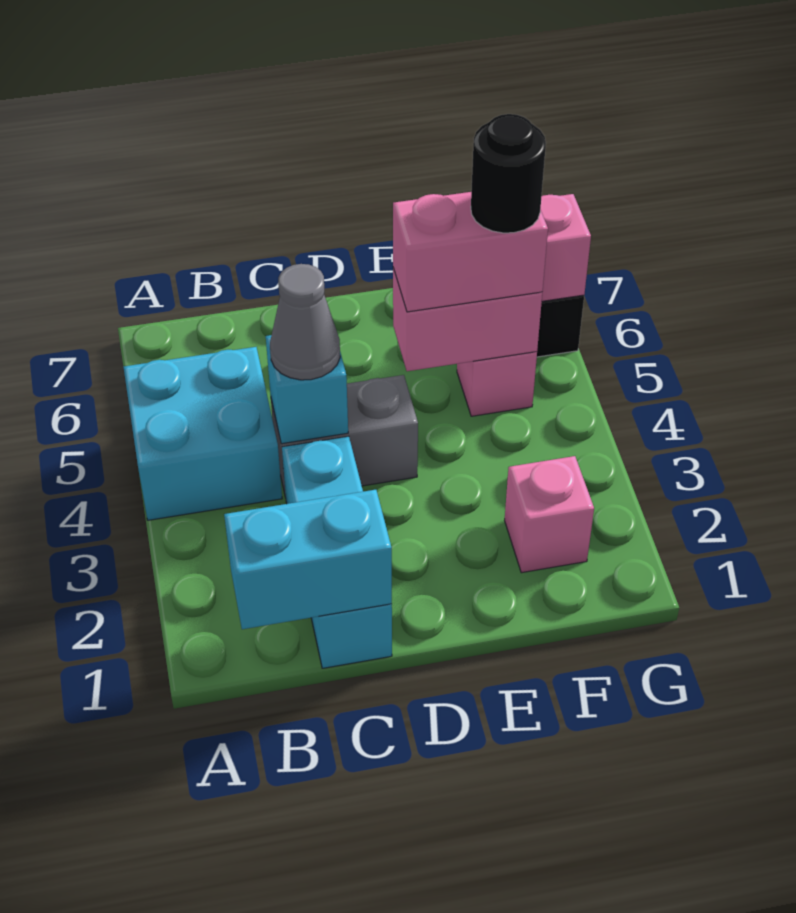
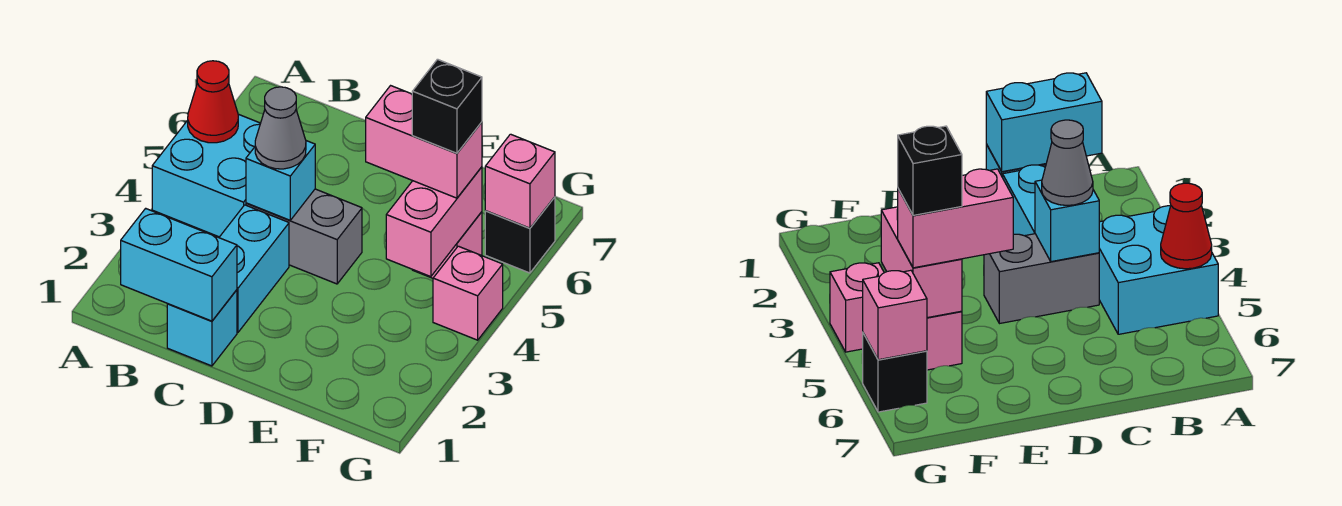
none -> red cone A5 level 2
pink brick E5:F5 level 2 -> pink brick F4:F5 level 2
pink brick F2 level 1 -> pink brick G4 level 1
black round brick F5 level 4 -> black brick F5 level 4

